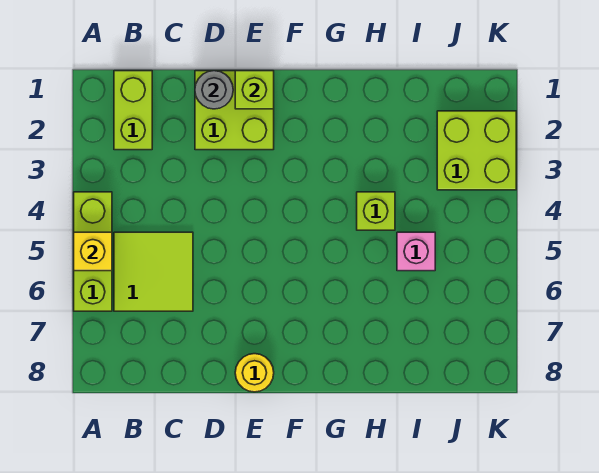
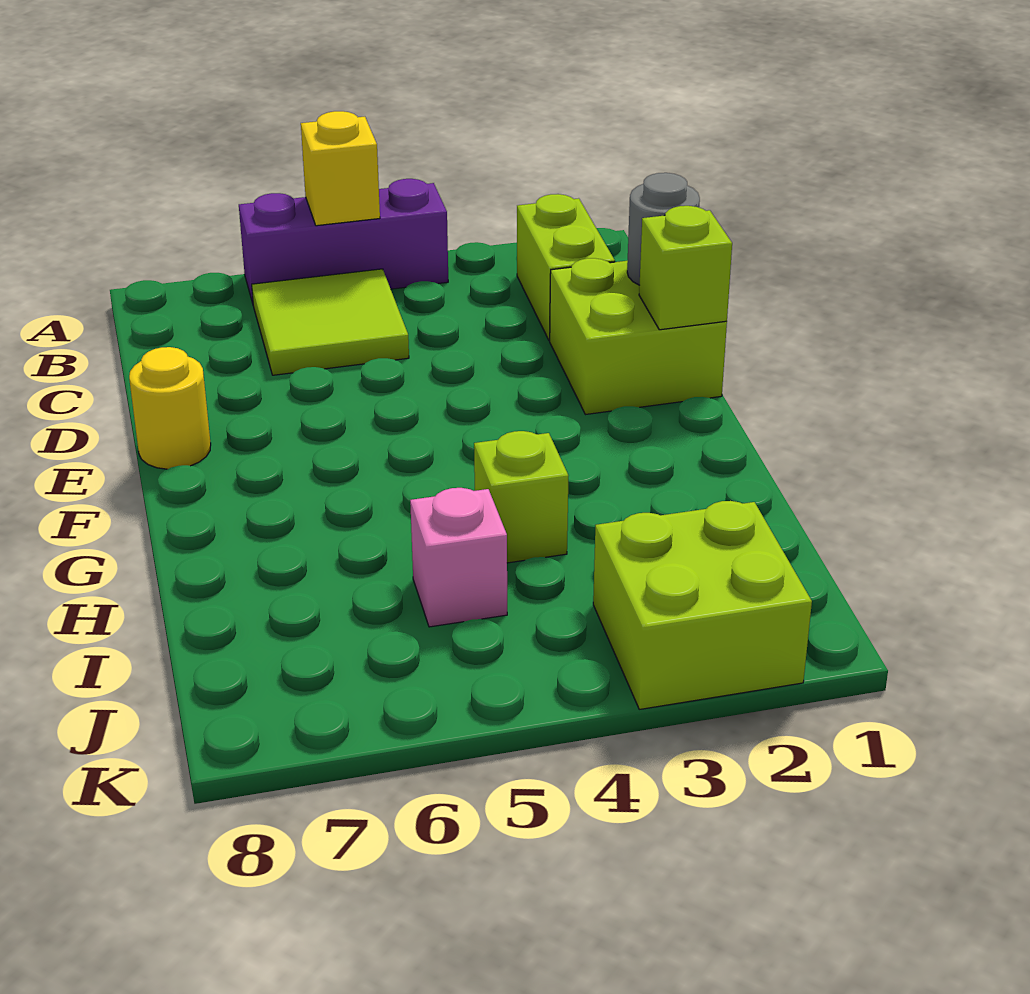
lime brick A4:A6 level 1 -> purple brick A4:A6 level 1
lime brick B1:B2 level 1 -> lime brick B2:C2 level 1

